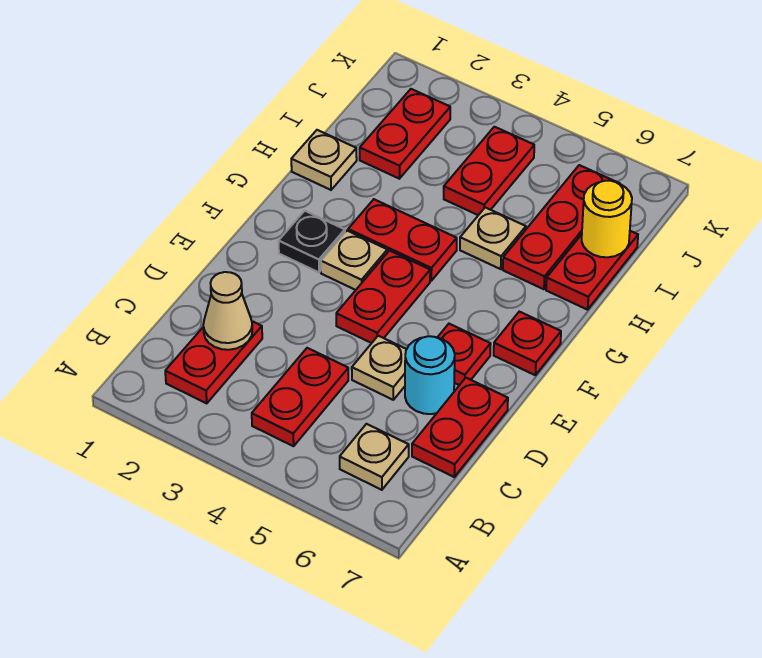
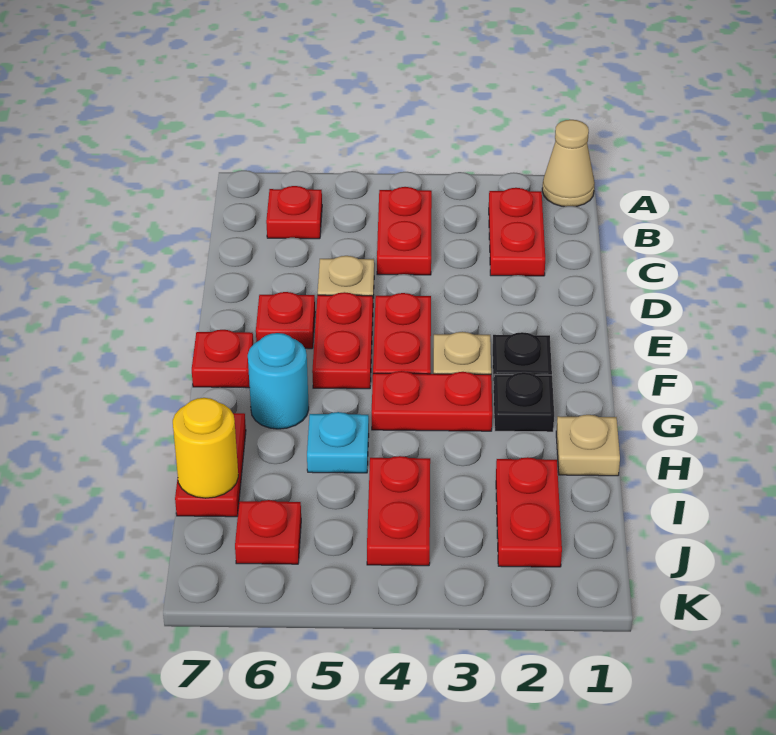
tan plate B6 level 1 -> red plate B6 level 1
tan cone C2 level 2 -> tan cone A1 level 1
red plate C7:D7 level 1 -> red plate E5:F5 level 1
cyan round brick D6 level 1 -> cyan round brick G6 level 1
none -> black plate G2 level 1
tan plate H5 level 1 -> cyan plate H5 level 1
red plate H6:J6 level 1 -> red plate J6 level 1

